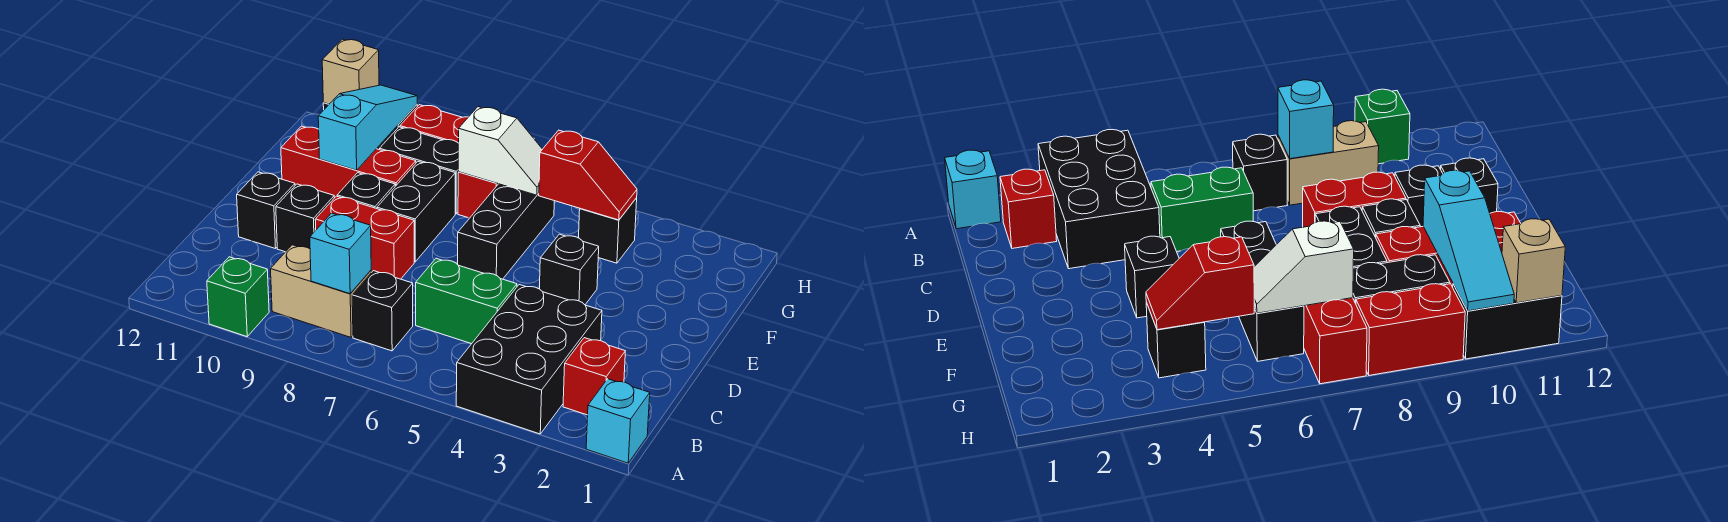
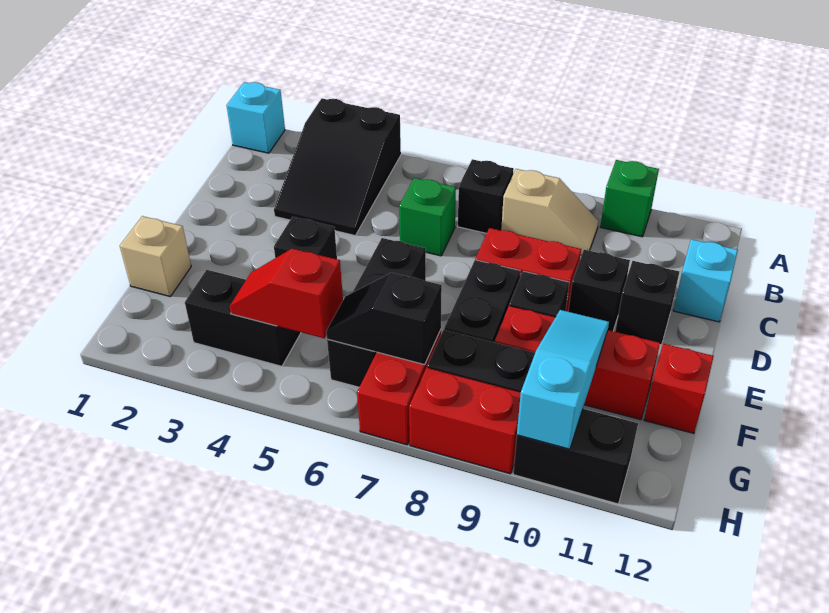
black brick A3:C4 level 1 -> black slope A3:C4 level 1 top A
red brick B2 level 1 -> red brick F12 level 1
tan brick B8:B9 level 1 -> tan slope B8:B9 level 1 top 8
cyan brick B8 level 2 -> cyan brick C12 level 1
green brick C5:C6 level 1 -> green brick C6 level 1
cyan slope F10:H10 level 2 top F -> cyan slope F10:H10 level 2 top H
black brick G4 level 1 -> black brick G3:G4 level 1
white slope G6:G7 level 2 top 7 -> black slope G6:G7 level 2 top 7
tan brick H11 level 2 -> tan brick F1 level 1

